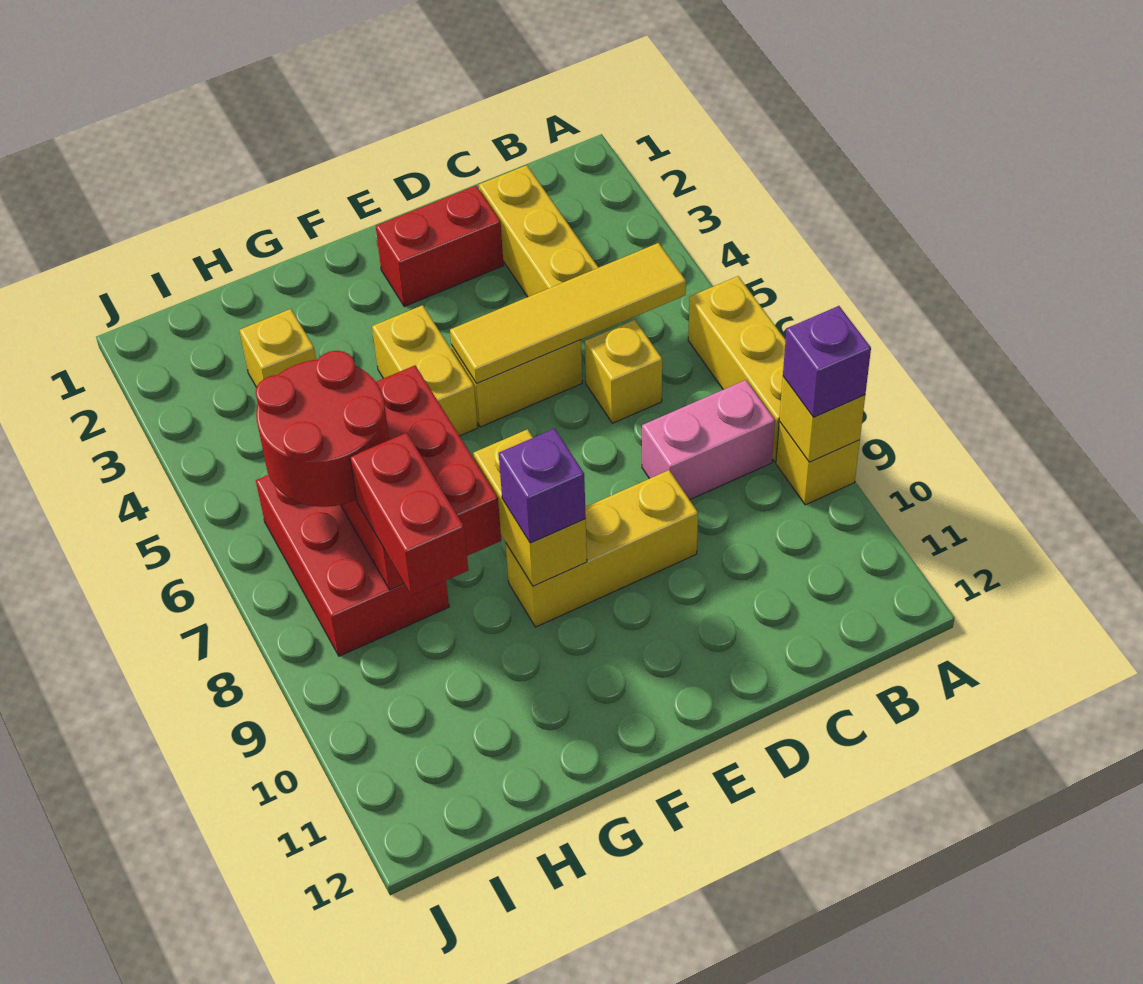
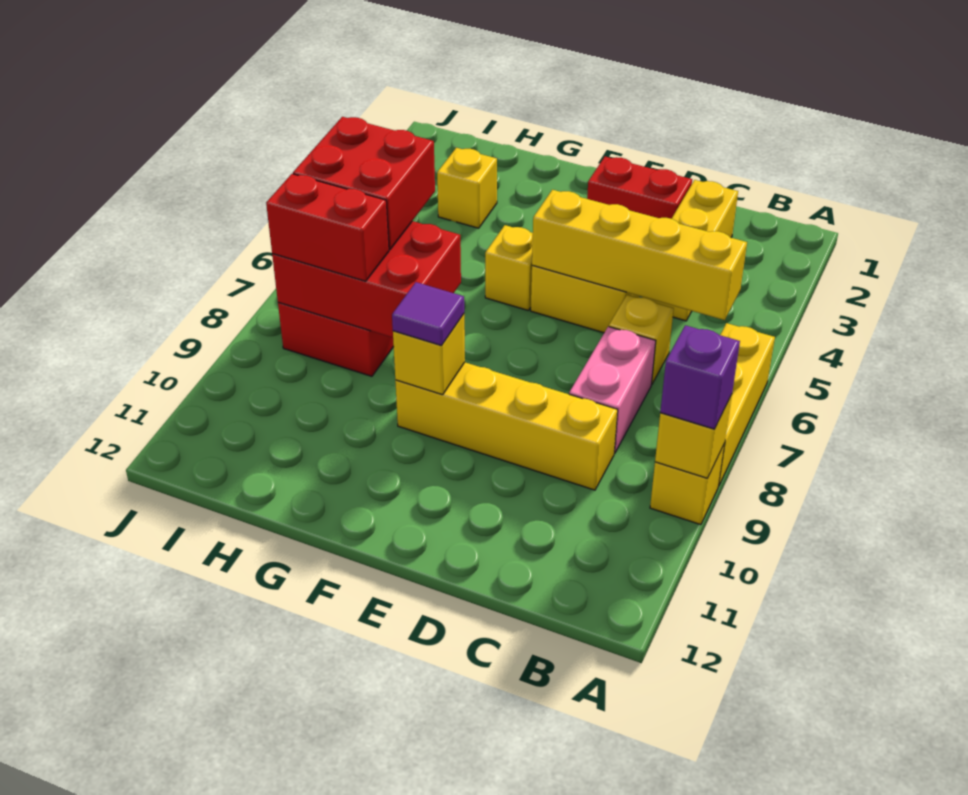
yellow tile B5:E5 level 2 -> yellow brick B5:E5 level 2
pink brick B8:C8 level 1 -> pink brick C7:C8 level 1
yellow brick D9:F9 level 1 -> yellow brick C9:F9 level 1
yellow brick F4:F5 level 1 -> yellow brick F5 level 1
yellow brick F8:F9 level 2 -> yellow brick F9 level 2
purple brick F9 level 3 -> purple tile F9 level 3
red brick G6:H8 level 2 -> red brick G7:I8 level 2
red round brick H6:I7 level 3 -> red brick H6:I7 level 3
red brick H8:H9 level 3 -> red brick H8:I8 level 3

